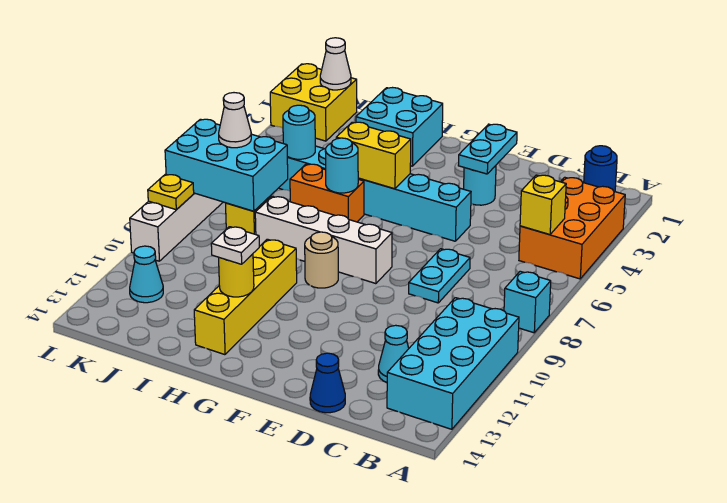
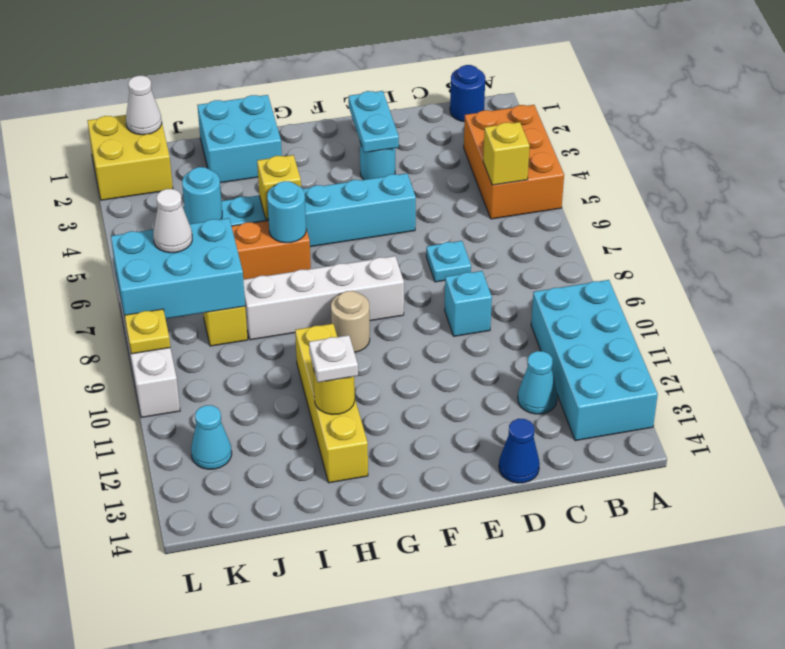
cyan brick A8 level 1 -> cyan brick D9 level 1
cyan plate D7:D8 level 1 -> cyan plate D7 level 1
yellow brick G5:H5 level 2 -> yellow brick H5 level 2

